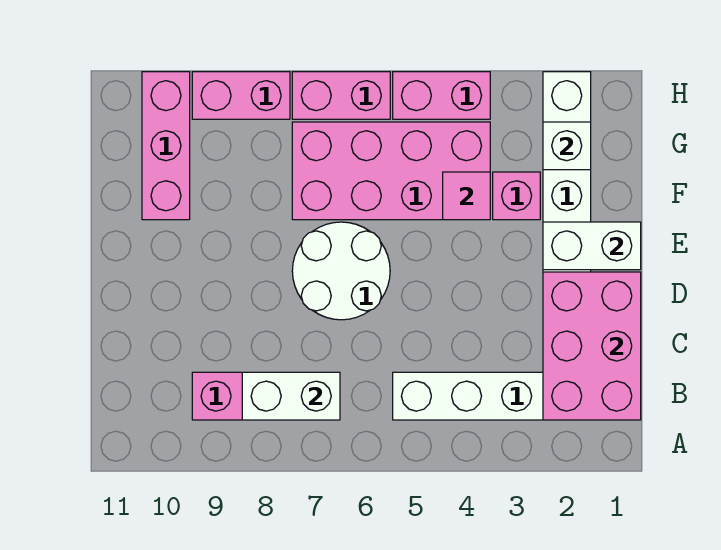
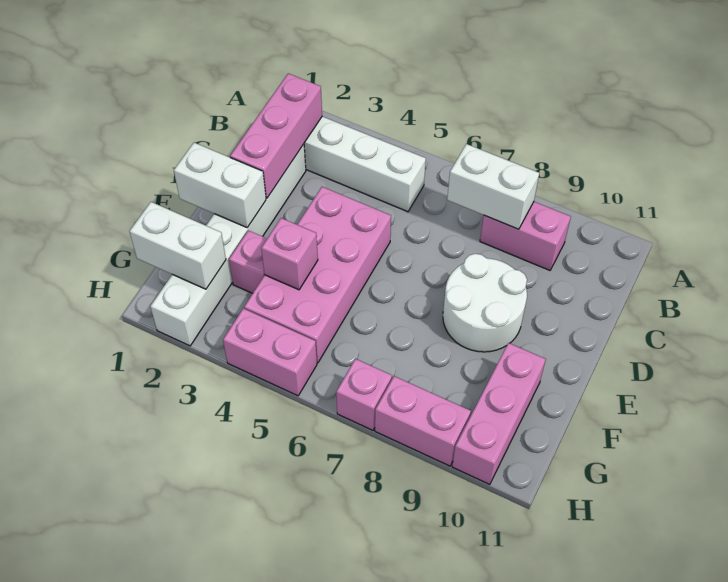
pink brick B1:D2 level 2 -> pink brick B2:D2 level 2
white round brick D6:E7 level 1 -> white round brick D8:E9 level 1
pink brick F4:G7 level 1 -> pink brick D4:G5 level 1
pink tile F4 level 2 -> pink brick F4 level 2
white brick G2 level 2 -> white brick G1:G2 level 2
pink brick H6:H7 level 1 -> pink brick H7 level 1

